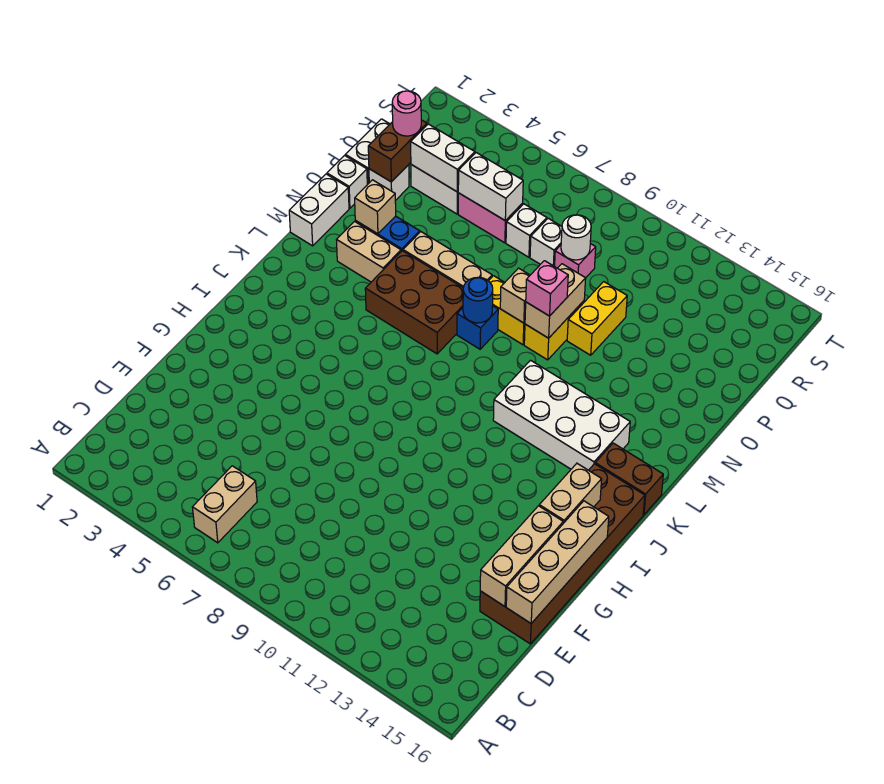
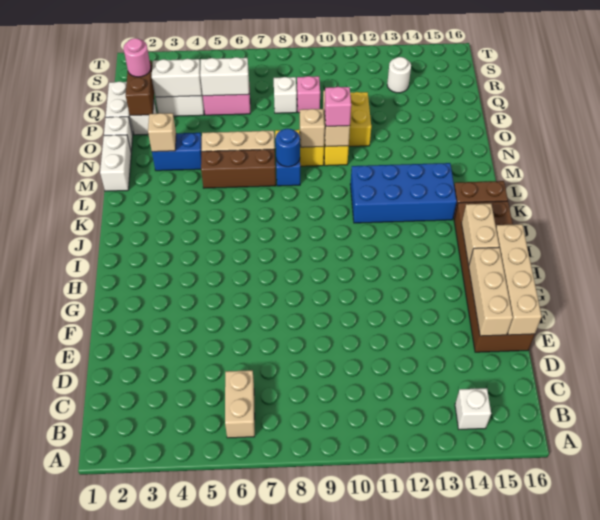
white brick K11:L14 level 1 -> blue brick K11:L14 level 1
brown brick L5:M7 level 1 -> brown brick M5:M7 level 1
tan brick M3:M4 level 1 -> none
white brick Q7 level 1 -> white brick B14 level 1
white round brick Q9 level 2 -> white round brick R13 level 1

